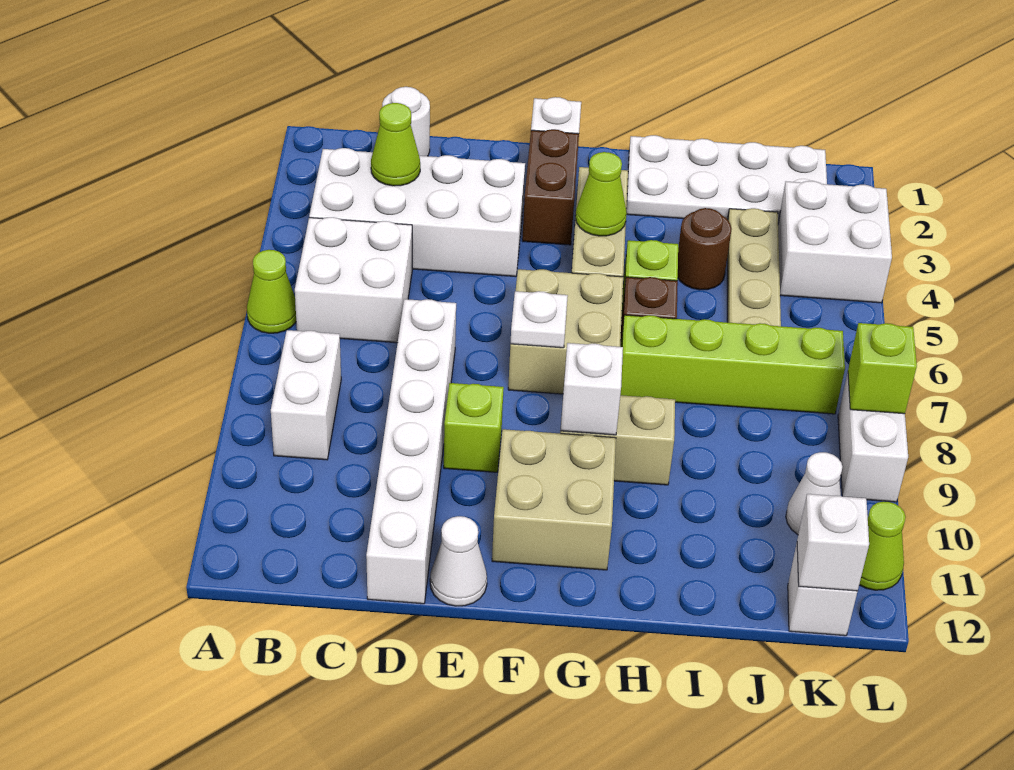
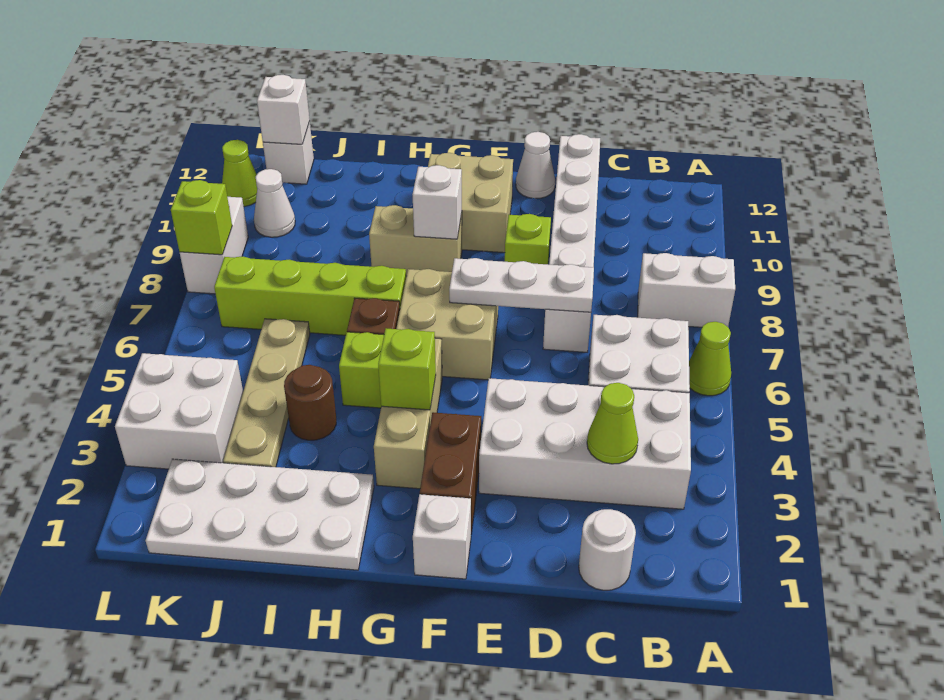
white brick B8:B9 level 1 -> white brick A8:B8 level 1
white plate F7 level 2 -> white plate D7:F7 level 2
lime cone G4 level 2 -> lime brick G4 level 2

